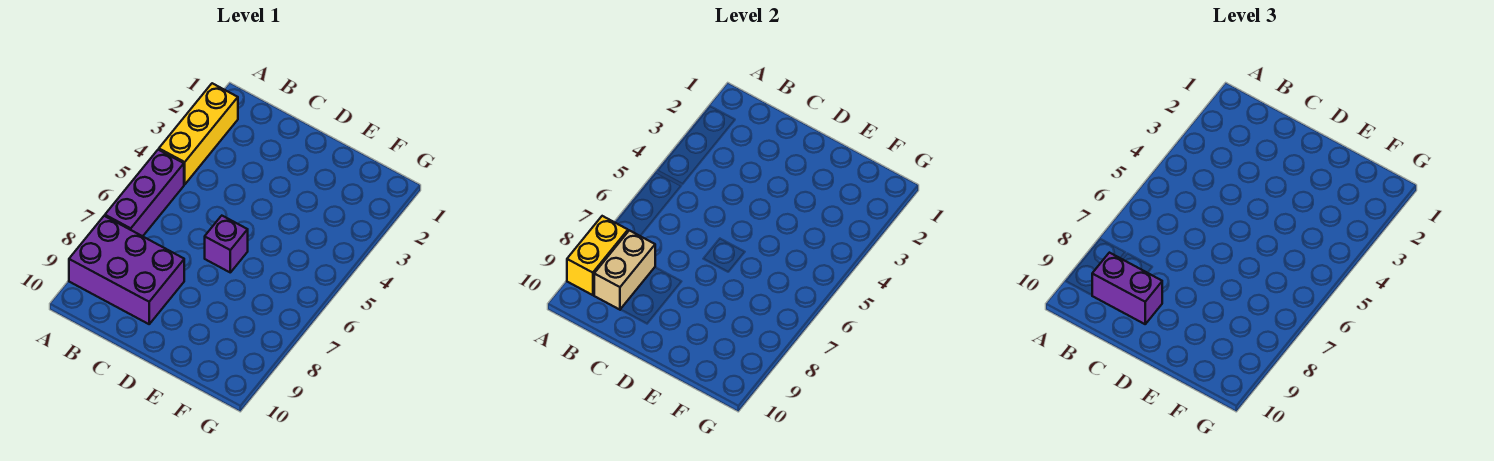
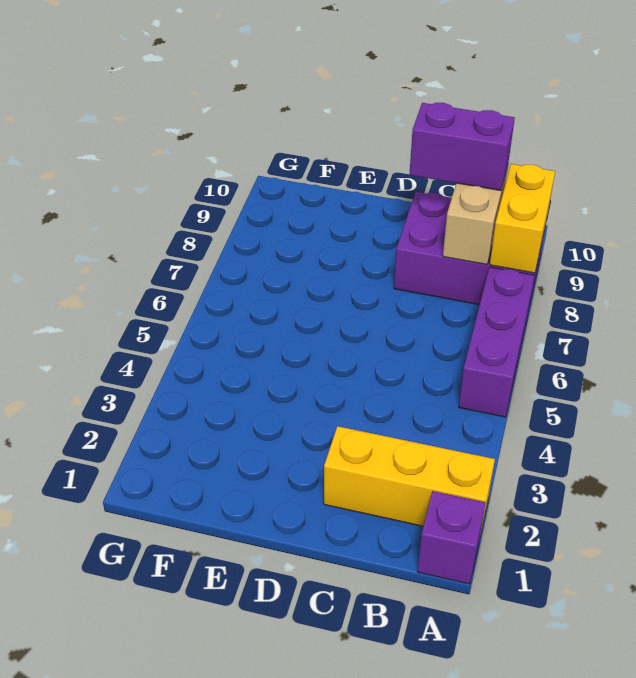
yellow brick A2:A4 level 1 -> yellow brick A2:C2 level 1
purple brick D6 level 1 -> purple brick A1 level 1

